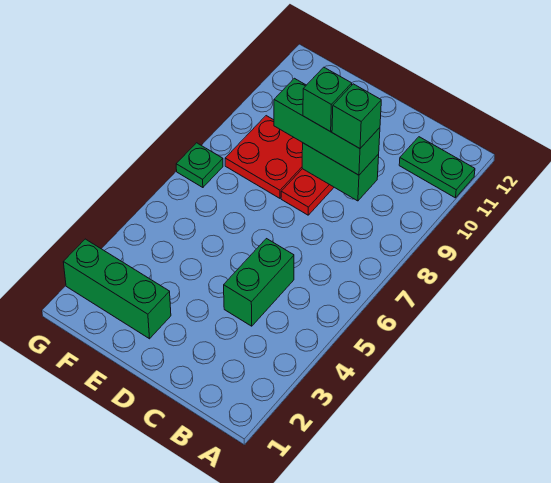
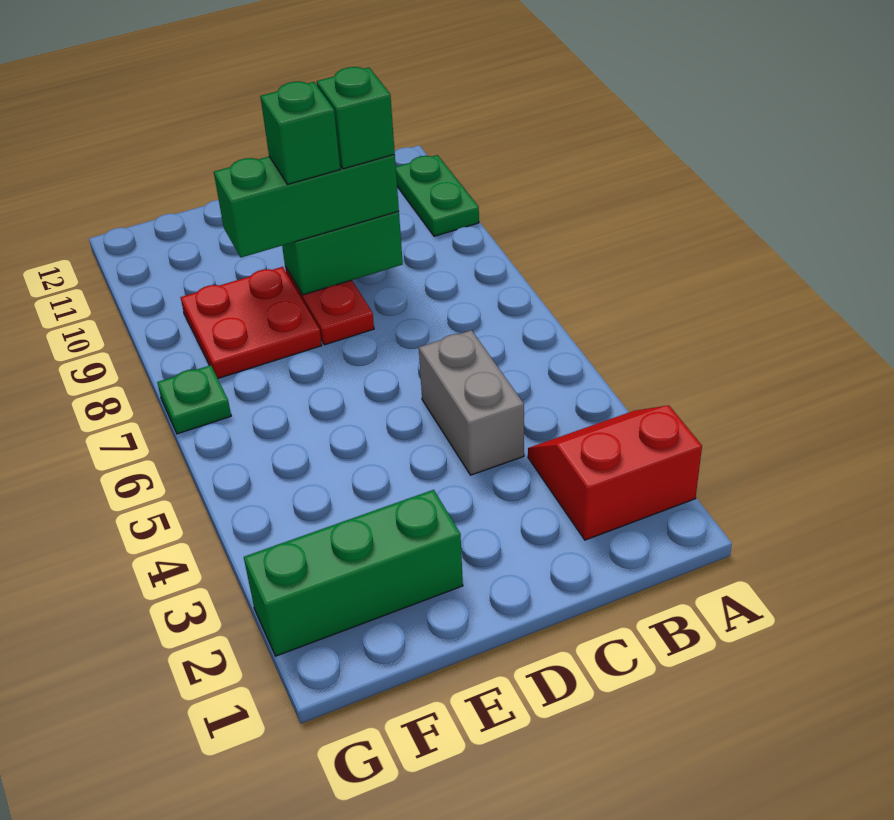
none -> red slope A2:B3 level 1 top 2
green plate A11:B11 level 1 -> green plate A10:A11 level 1
green brick C4:C5 level 1 -> grey brick C4:C5 level 1

